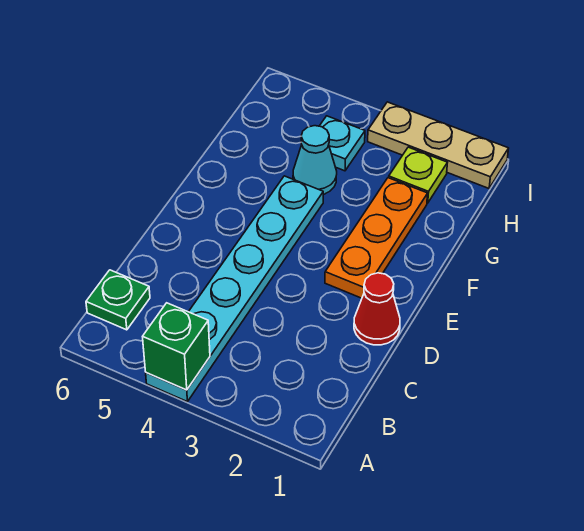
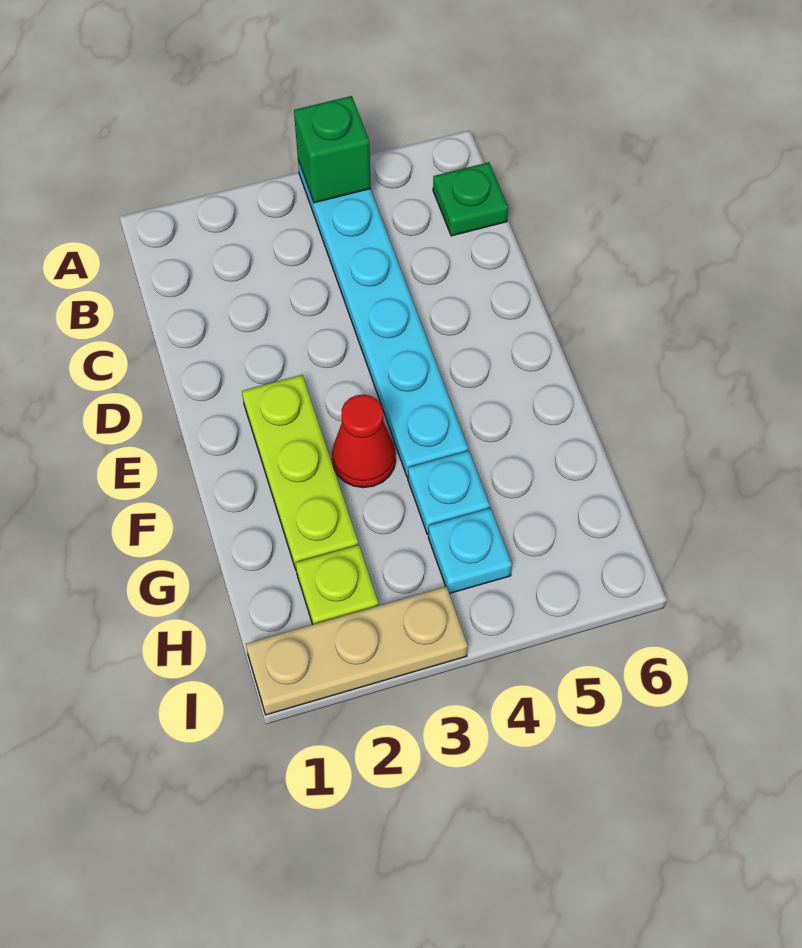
red cone D1 level 1 -> red cone F3 level 1
orange plate E2:G2 level 1 -> lime plate E2:G2 level 1
cyan cone G4 level 1 -> cyan plate G4 level 1

